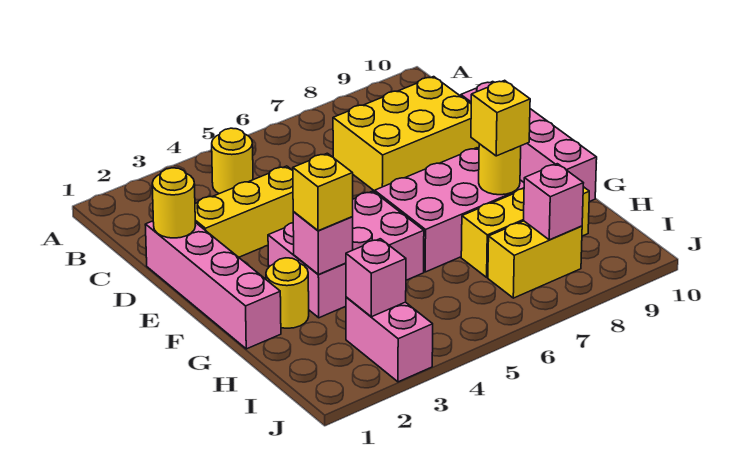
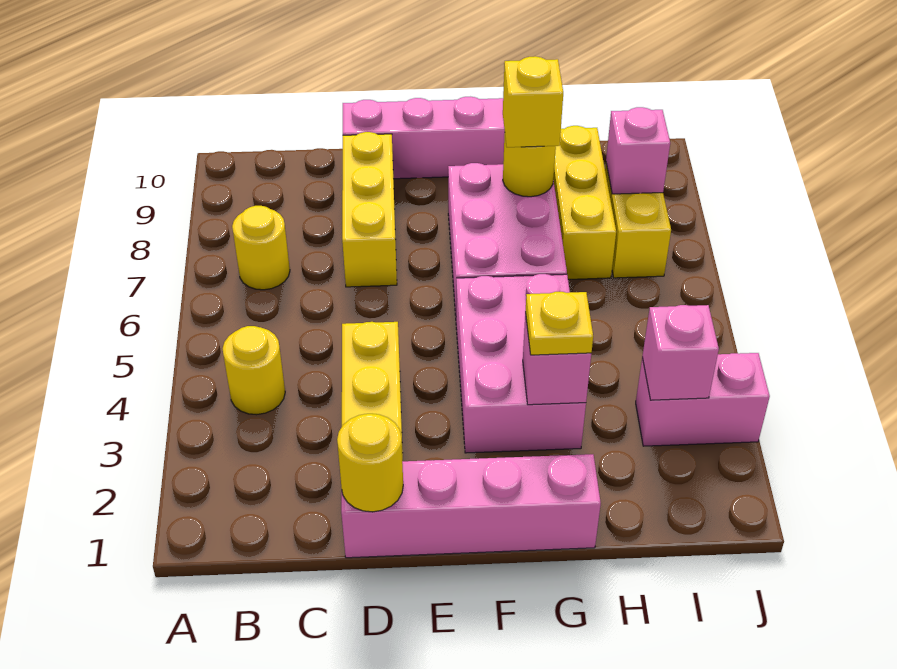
yellow brick C7:D9 level 1 -> yellow brick D7:D9 level 1
yellow round brick G2 level 1 -> yellow round brick B7 level 1
yellow brick G3 level 3 -> yellow plate G3 level 3

